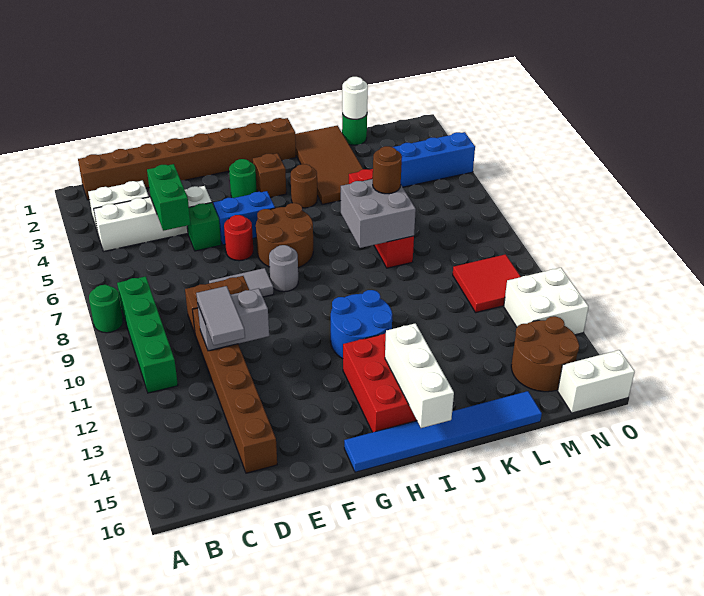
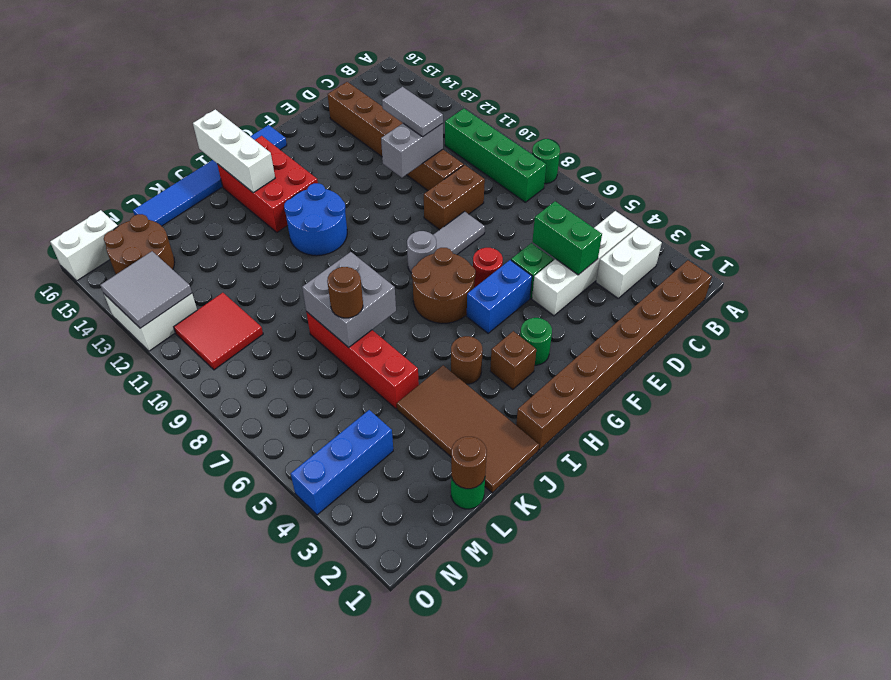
white round brick L1 level 2 -> brown round brick L1 level 2
none -> grey tile N12:O13 level 2

